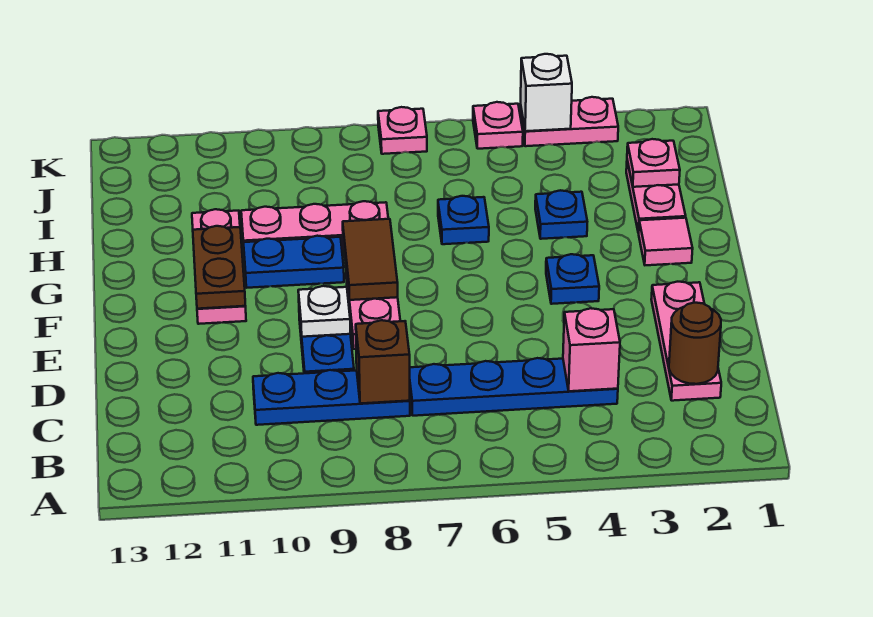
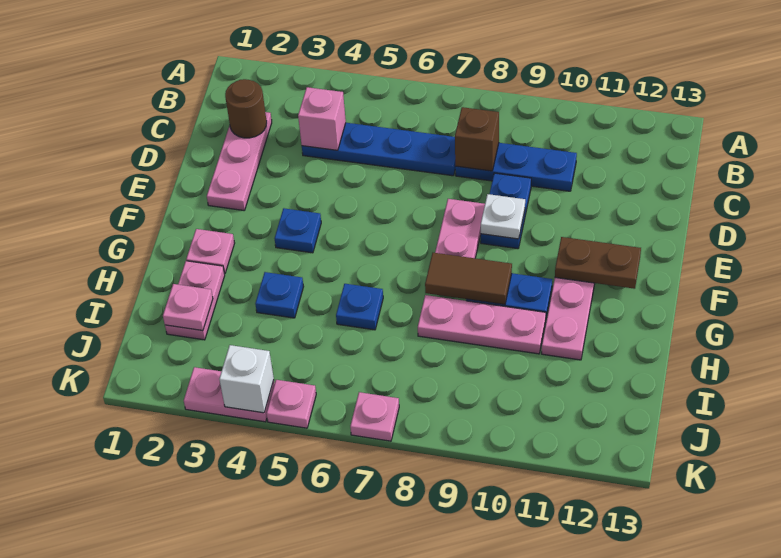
brown tile F8:G8 level 2 -> brown tile G8:G9 level 2
brown plate F11:G11 level 2 -> brown plate F11:F12 level 2
pink tile G2 level 1 -> pink plate G2 level 1

